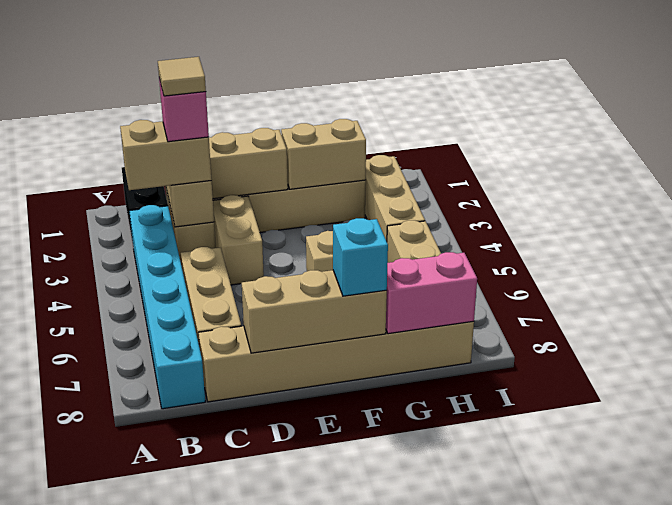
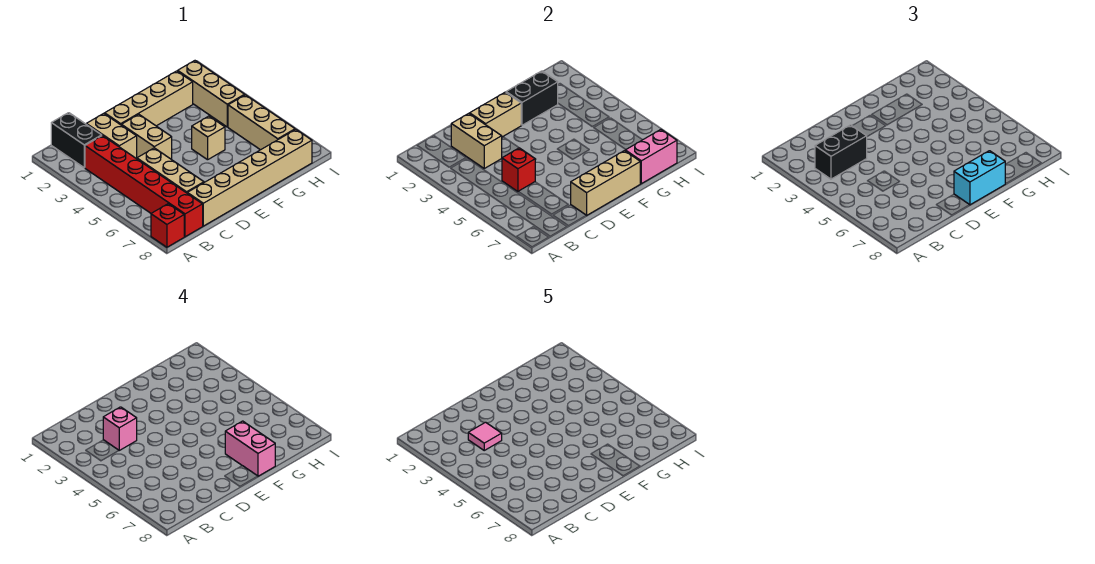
none -> red brick A8 level 1
cyan brick B3:B8 level 1 -> red brick B3:B8 level 1
tan brick B3:C3 level 3 -> black brick B3:C3 level 3
tan tile C3 level 5 -> pink tile C3 level 5
none -> red brick C5 level 2
tan brick F2:G2 level 2 -> black brick F2:G2 level 2
none -> pink brick F7:F8 level 4
cyan brick F8 level 3 -> cyan brick E8:F8 level 3

